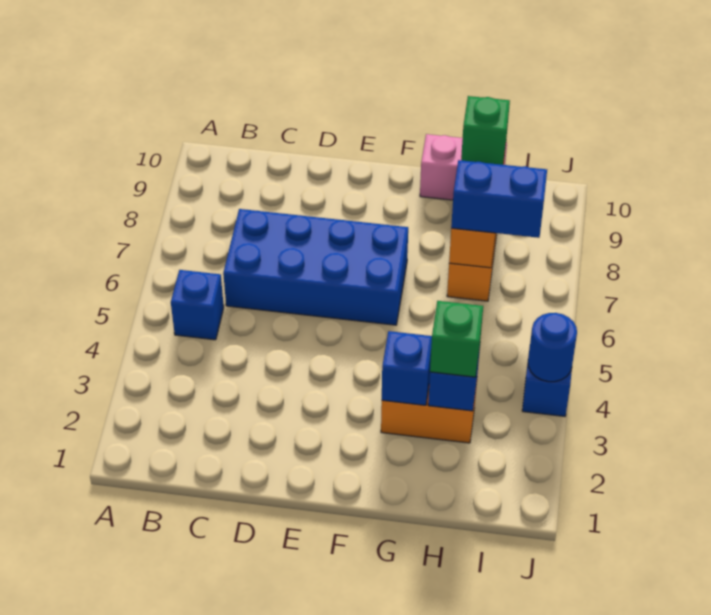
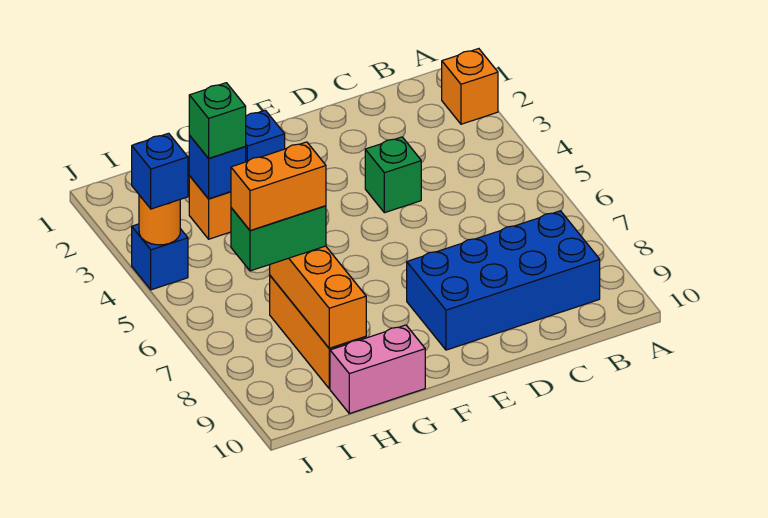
none -> orange brick A2 level 1
blue brick B5 level 1 -> blue brick J4 level 3
blue brick C6:F7 level 1 -> blue brick B8:E9 level 1
blue brick H7:I7 level 3 -> green brick H7:I7 level 3
none -> orange brick H7:I7 level 4
green brick H9 level 3 -> green brick D4 level 1
blue round brick J4 level 2 -> orange round brick J4 level 2

